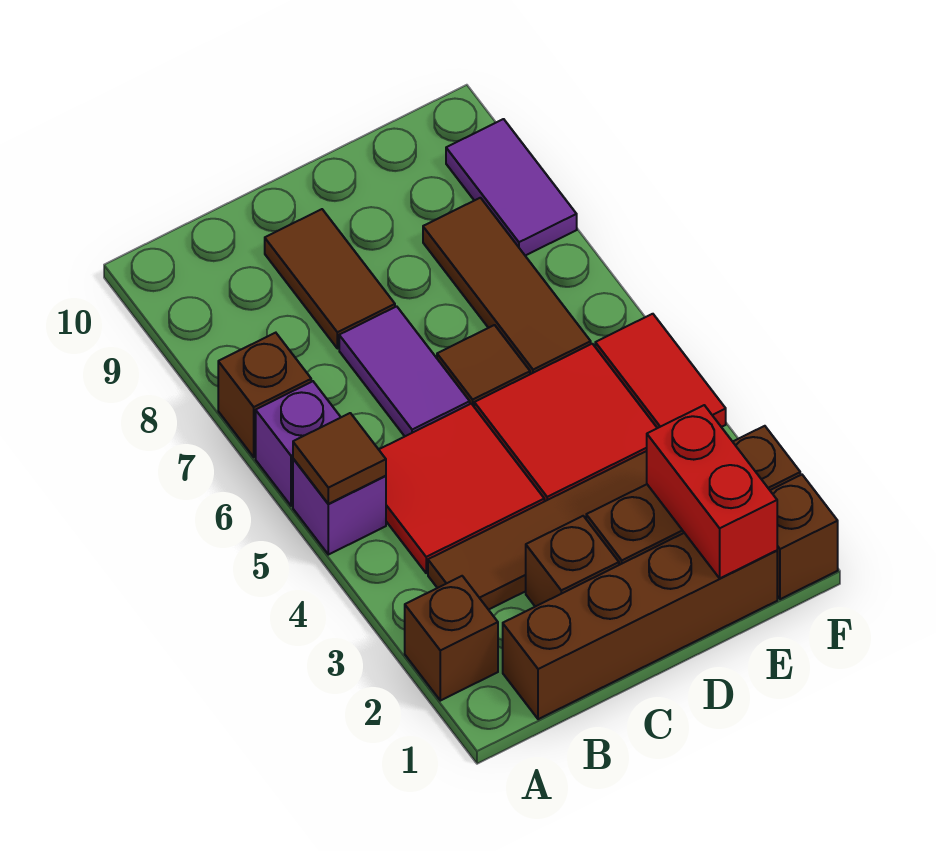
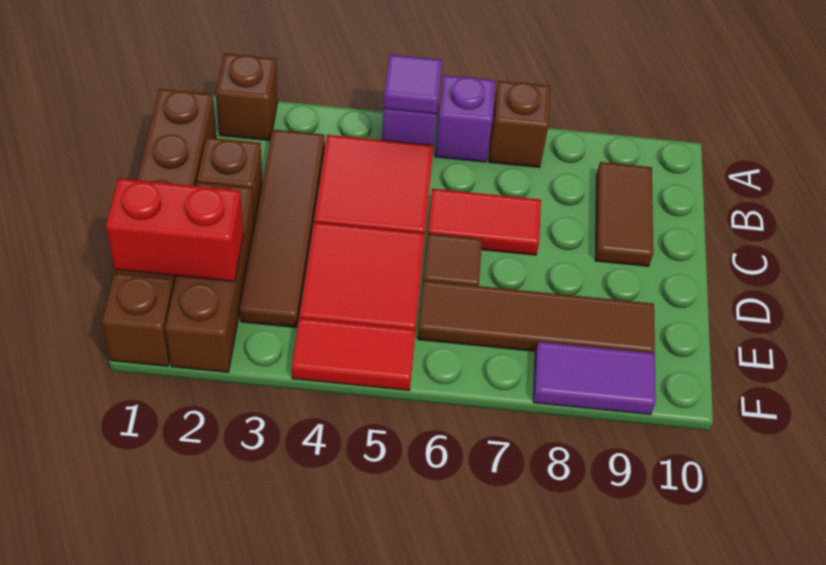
brown tile A5 level 2 -> purple tile A5 level 2
purple tile C6:C7 level 1 -> red tile C6:C7 level 1
brown tile C8:C9 level 1 -> brown tile B9:C9 level 1
brown tile E6:E8 level 1 -> brown tile E6:E9 level 1

